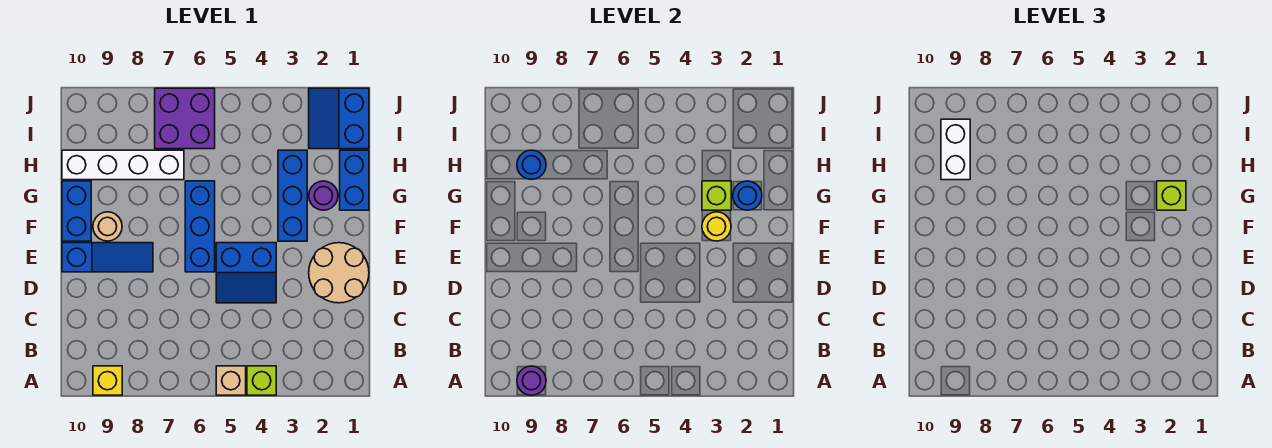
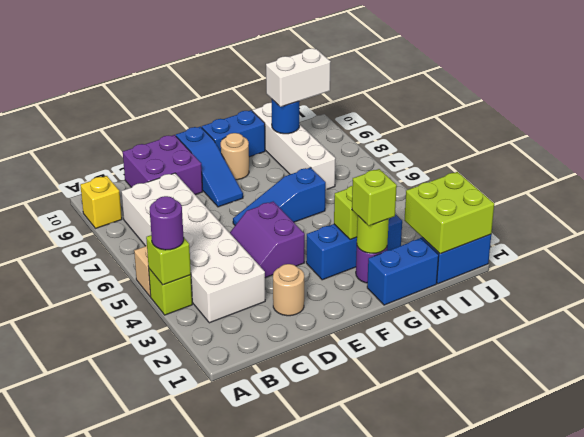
none -> lime brick A4 level 2
purple round brick A9 level 2 -> purple round brick A4 level 3
none -> white brick B3:C8 level 1
tan round brick D1:E2 level 1 -> tan round brick D2 level 1
blue slope D4:E5 level 1 top E -> purple slope D4:E5 level 1 top E
blue brick E6:G6 level 1 -> blue slope E6:G6 level 1 top G
yellow round brick F3 level 2 -> none
blue round brick G2 level 2 -> lime round brick G2 level 2
none -> lime brick I1:J2 level 2
purple brick I6:J7 level 1 -> purple brick C9:D10 level 1

